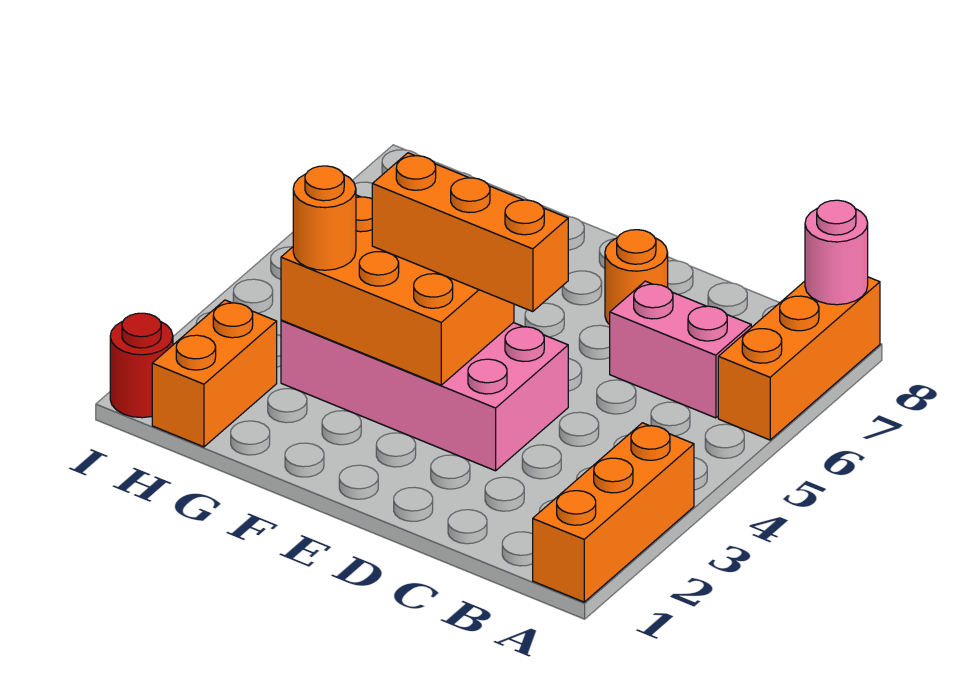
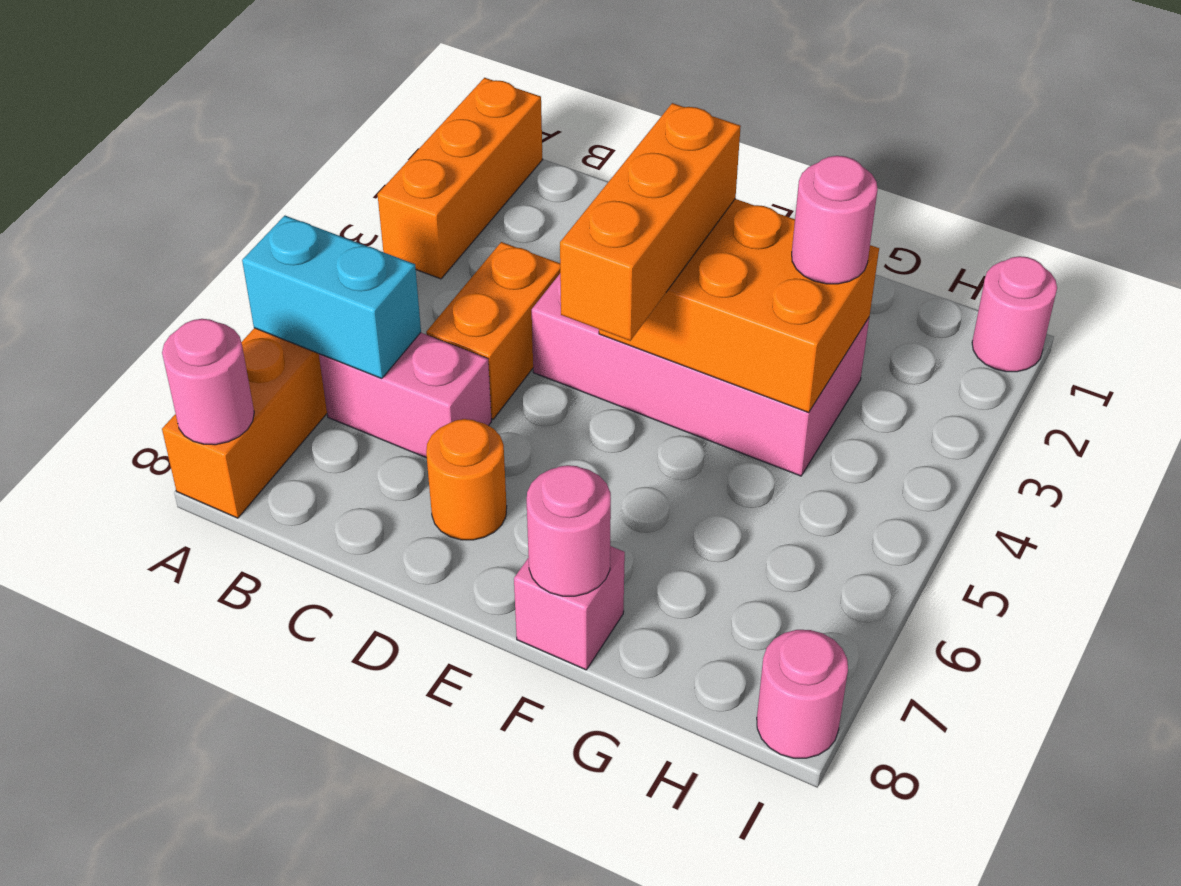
none -> cyan brick A6:B6 level 2
orange brick D4:F4 level 3 -> orange brick E3:E5 level 3
none -> pink brick F8 level 1
none -> pink round brick F8 level 2
orange round brick G3 level 3 -> pink round brick G3 level 3
orange brick H1:H2 level 1 -> orange brick C4:C5 level 1
red round brick I1 level 1 -> pink round brick I1 level 1
none -> pink round brick I8 level 1

